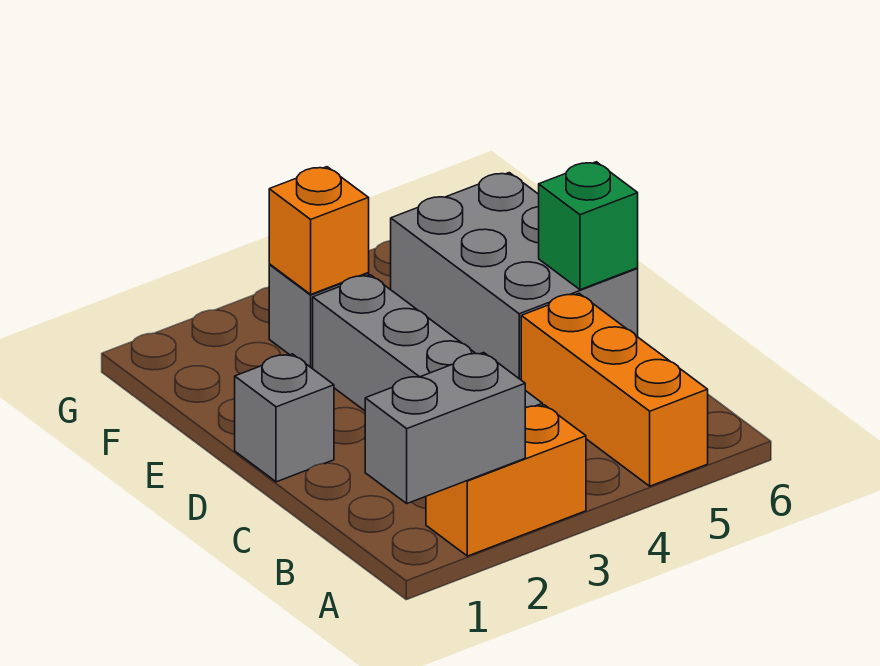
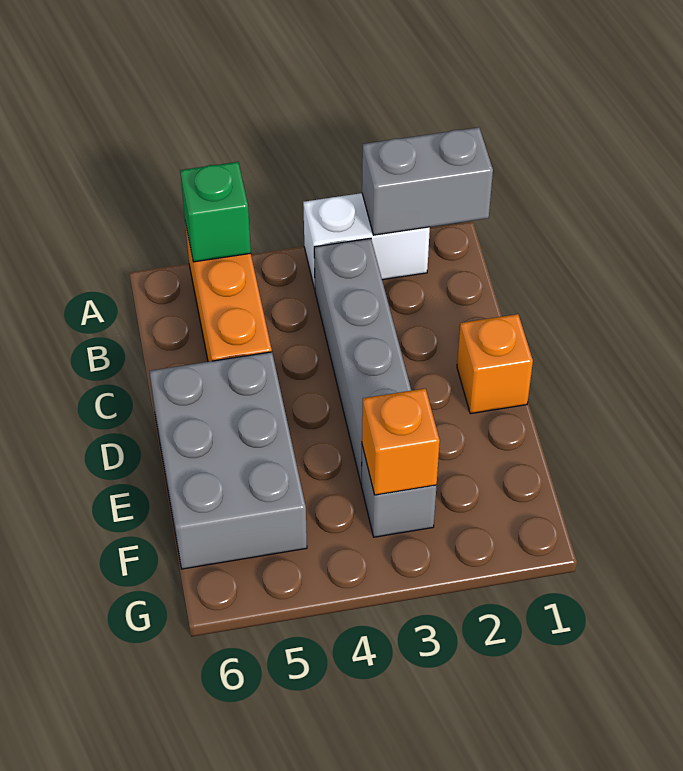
orange brick A2:A3 level 1 -> white brick A2:A3 level 1
grey brick D1 level 1 -> orange brick D1 level 1
green brick D6 level 2 -> green brick A5 level 2

